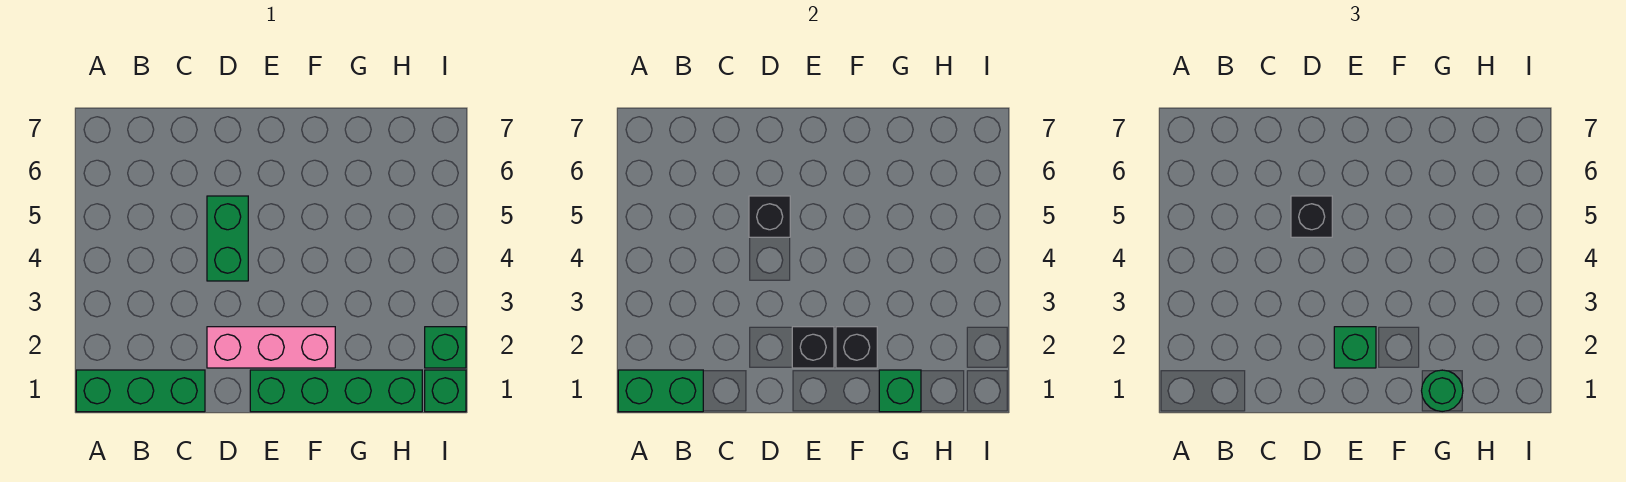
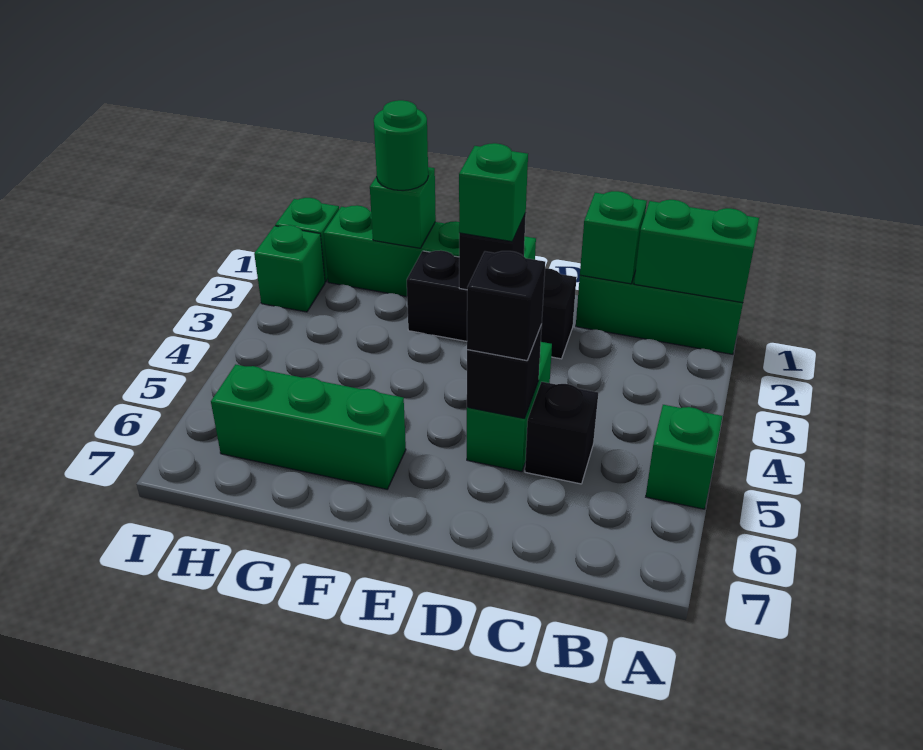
none -> green brick A5 level 1
none -> green brick C1 level 2
pink brick D2:F2 level 1 -> black brick D2:F2 level 1
black brick F2 level 2 -> black brick C5 level 1
none -> green brick F6:H6 level 1

